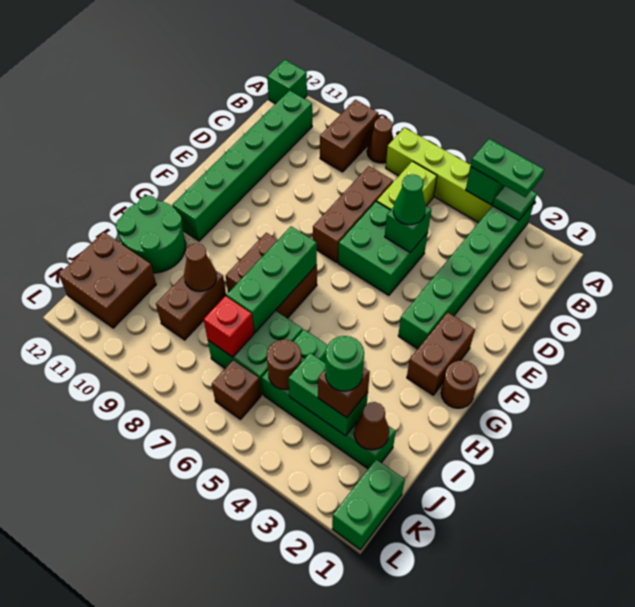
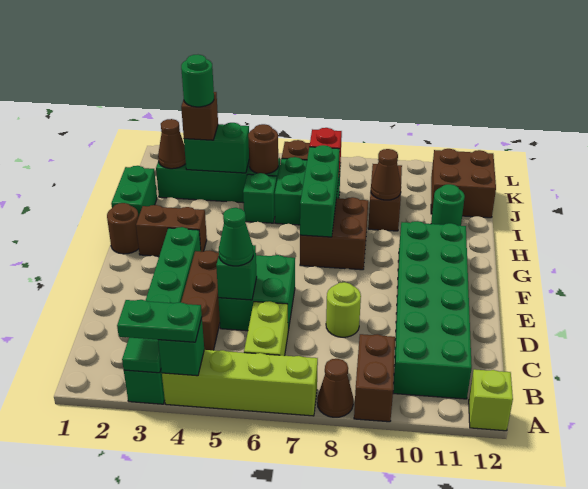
green brick A12 level 1 -> lime brick A12 level 1
green brick B11:G11 level 1 -> green brick B10:G11 level 1
brown brick C7:E7 level 1 -> brown brick C4:E4 level 1
none -> lime round brick D8 level 1
brown brick F2:G2 level 1 -> brown brick G2:G3 level 1
green round brick H11:I12 level 1 -> green round brick I11 level 1
green brick K1:L1 level 1 -> green brick H1:I1 level 1

